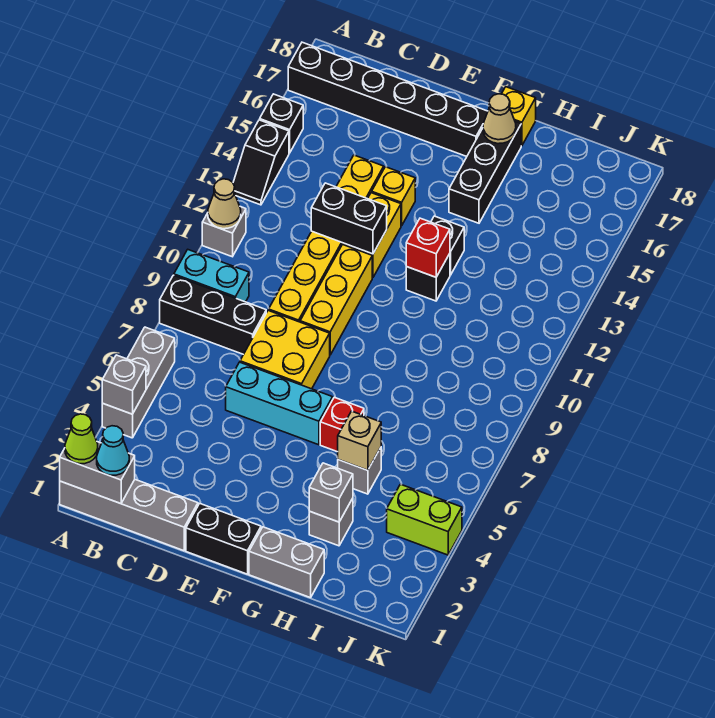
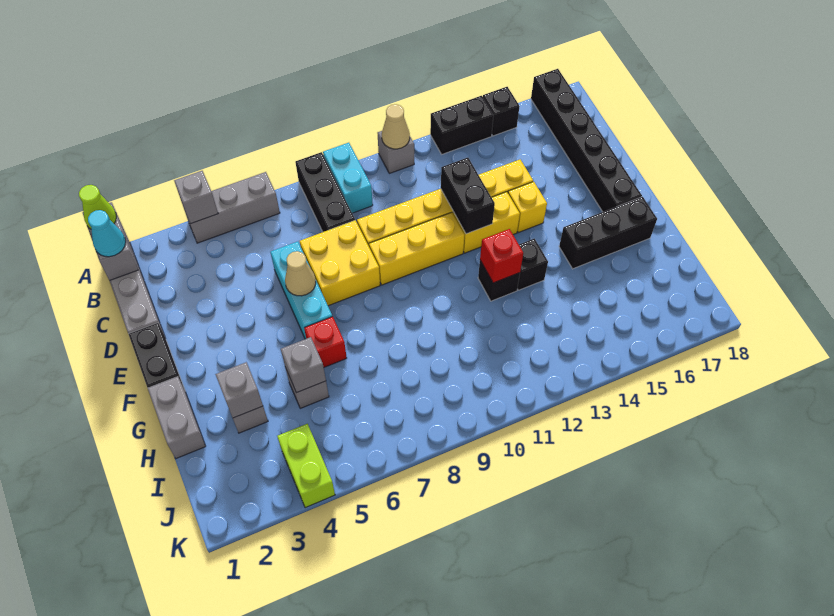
black slope A13:A14 level 1 top 14 -> black brick A13:A14 level 1
tan cone G17 level 2 -> tan cone E6 level 2
yellow brick G18 level 1 -> none
tan brick H5 level 2 -> grey brick H5 level 2

